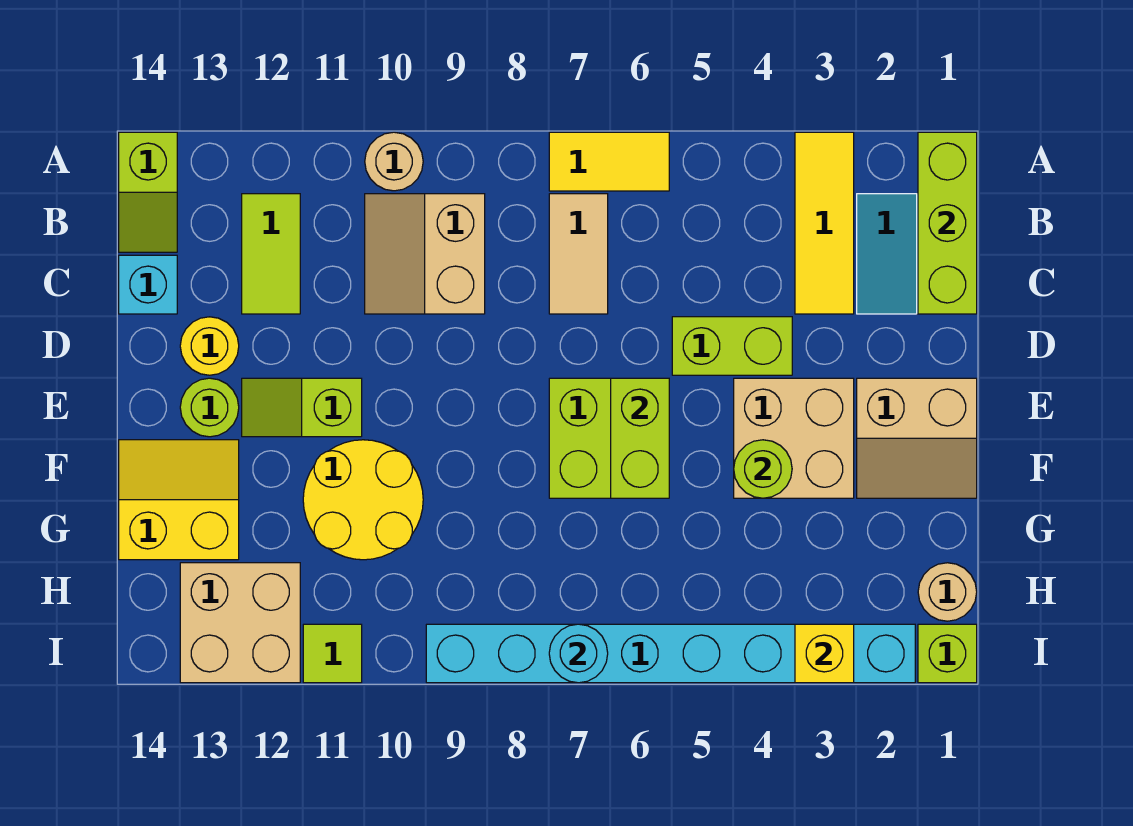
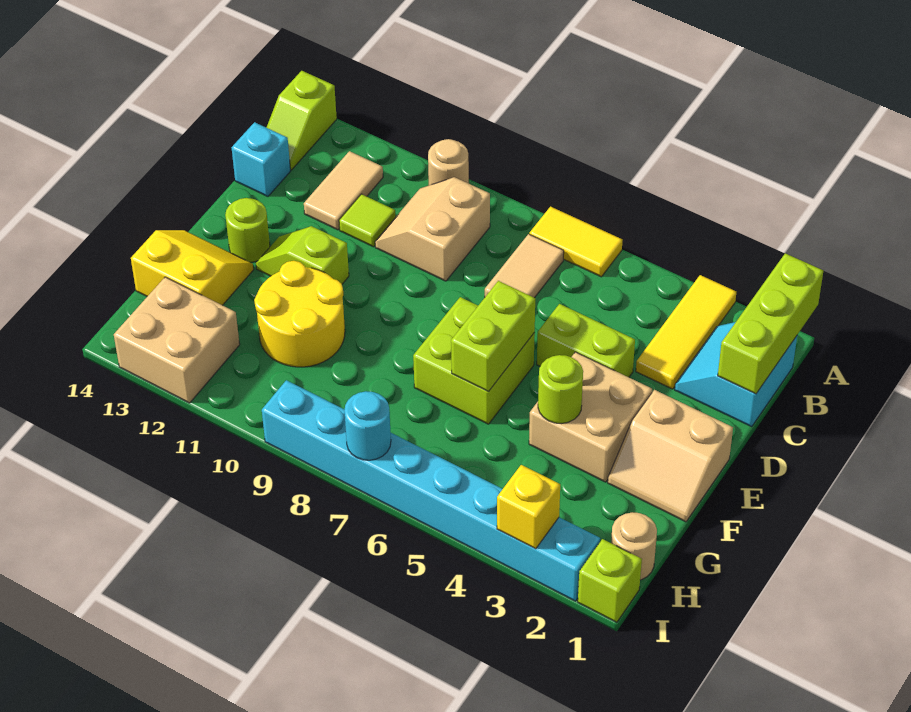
lime tile B12:C12 level 1 -> tan tile B12:C12 level 1
yellow round brick D13 level 1 -> none
lime tile I11 level 1 -> lime tile C11 level 1

